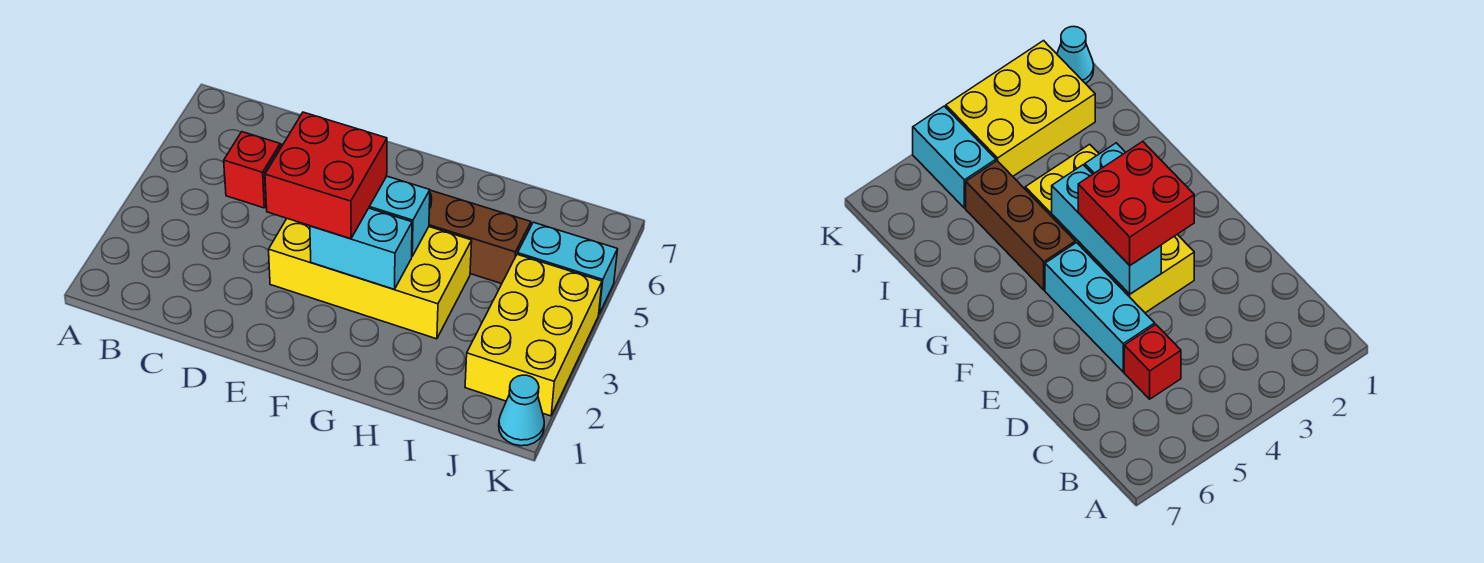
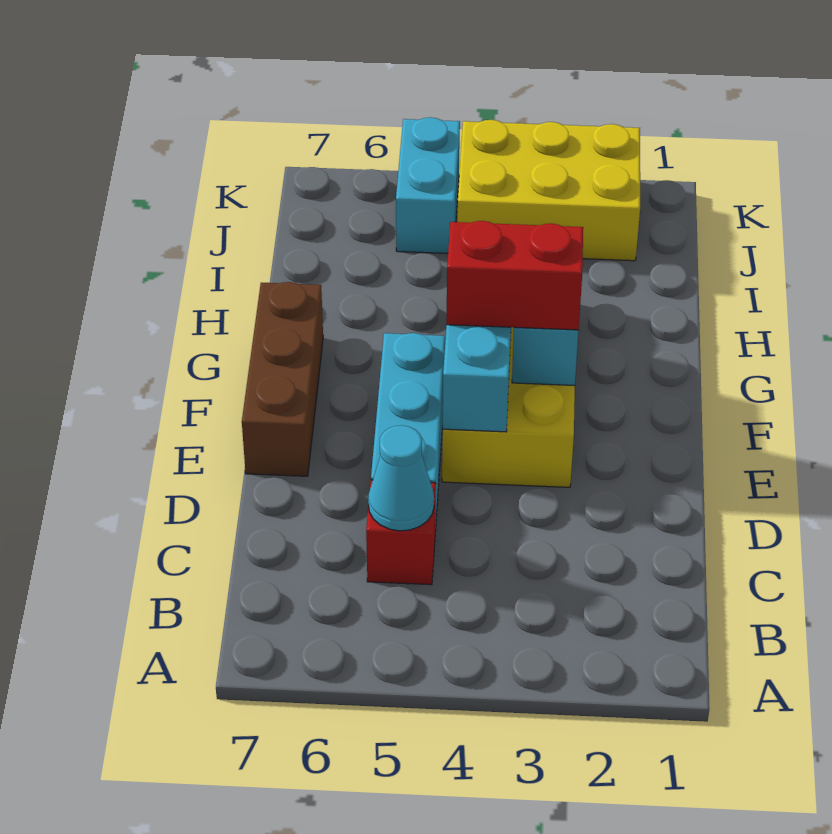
red brick E3:F4 level 3 -> red brick F3:F4 level 3
brown brick G5:I5 level 1 -> brown brick E7:G7 level 1
cyan cone K1 level 1 -> cyan cone C5 level 2

